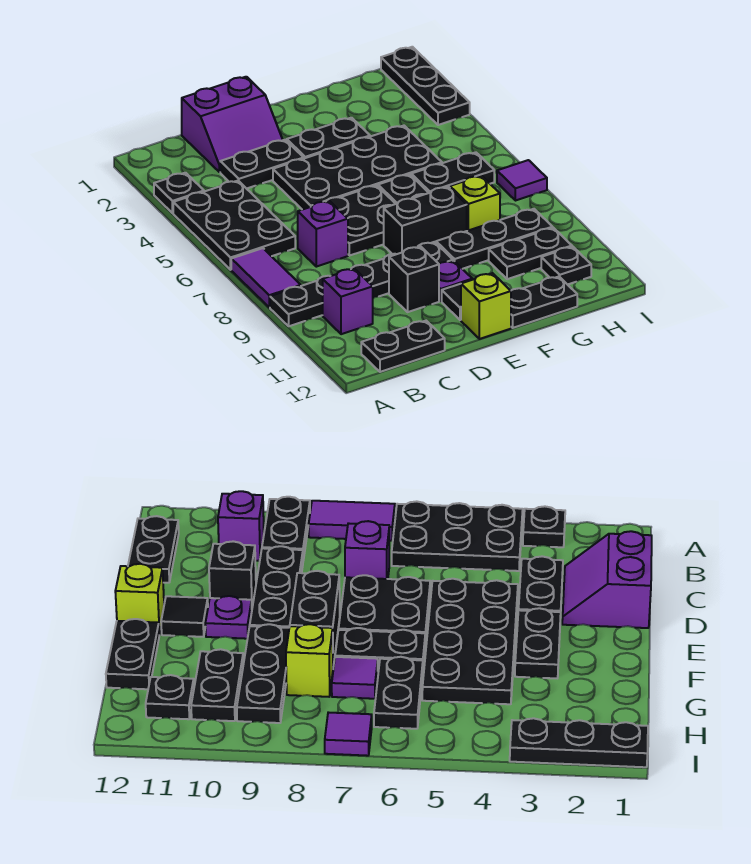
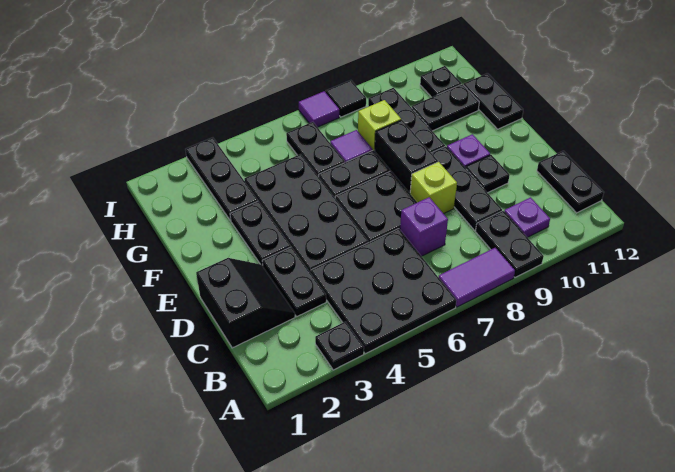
black plate A4:B6 level 1 -> black plate A4:C6 level 1
purple brick B10 level 1 -> purple plate B10 level 1
purple slope C1:D2 level 1 top 1 -> black slope C1:D2 level 1 top 1
black brick D10 level 1 -> black plate D10 level 1
black tile E11 level 1 -> black tile I8 level 1
lime brick E12 level 1 -> lime brick D8 level 1
black plate G10:H10 level 1 -> black plate G10:G11 level 1
black plate I1:I3 level 1 -> black plate G3:I3 level 1

